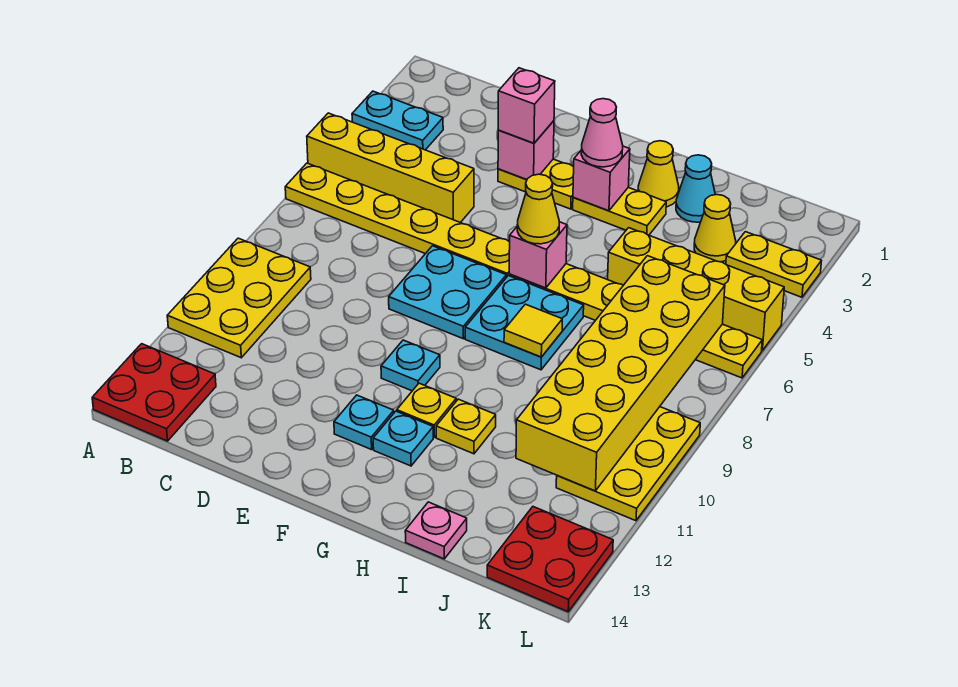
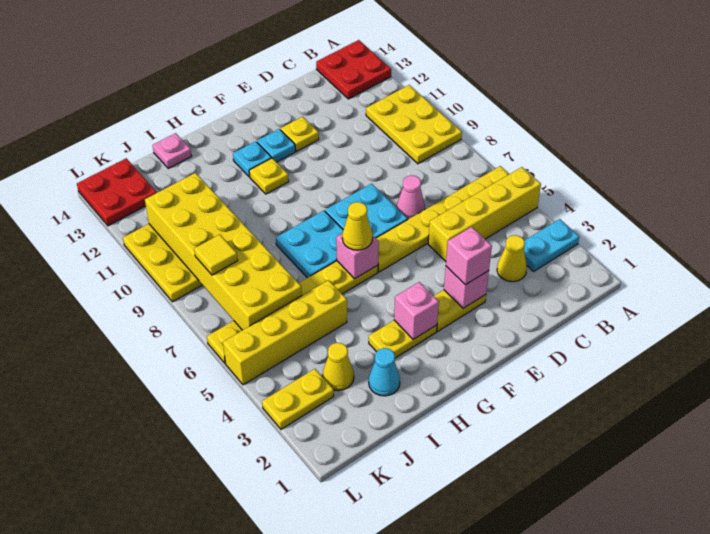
cyan plate F10 level 1 -> none
pink cone G3 level 3 -> pink cone D7 level 1
yellow cone H2 level 1 -> yellow cone C3 level 1
yellow tile H8 level 2 -> yellow tile K8 level 3
yellow plate H11 level 1 -> yellow plate E12 level 1

